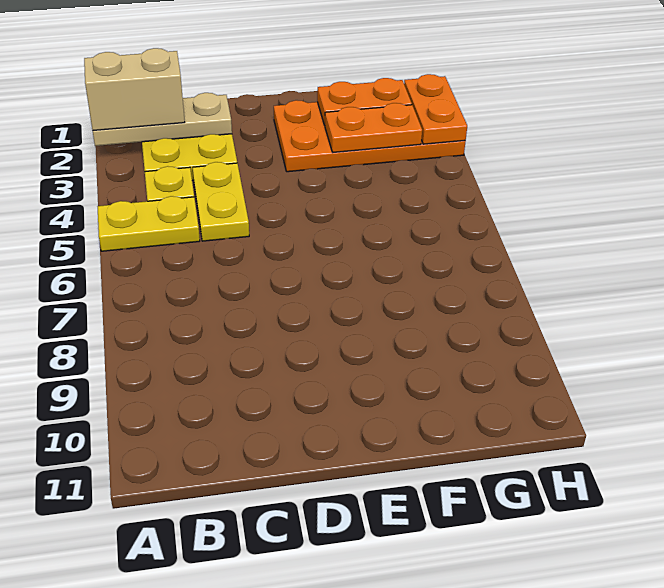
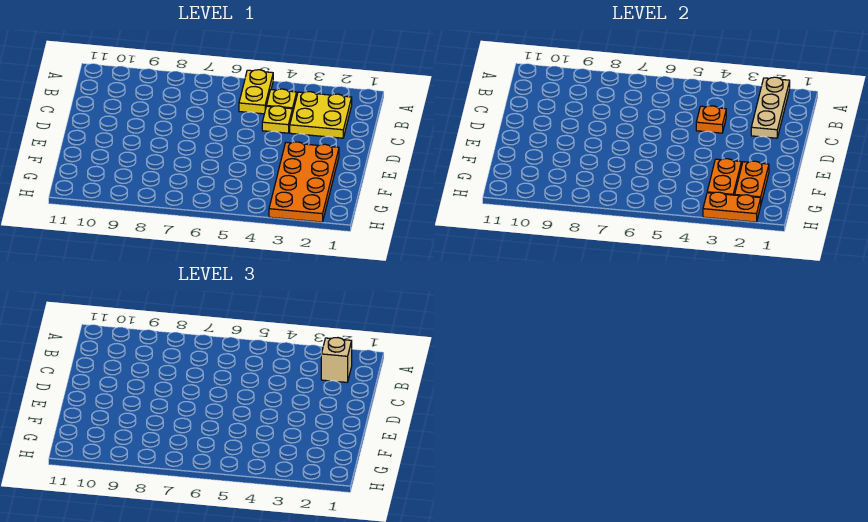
tan brick A2:B2 level 3 -> tan brick B2 level 3
yellow plate C4:C5 level 1 -> yellow plate C4 level 1
none -> orange plate C4 level 2

